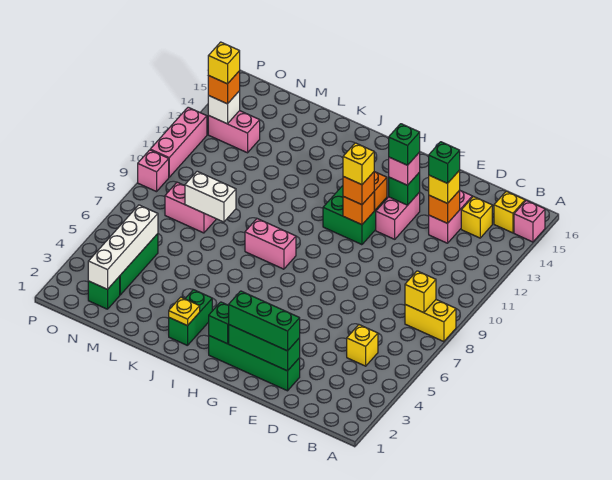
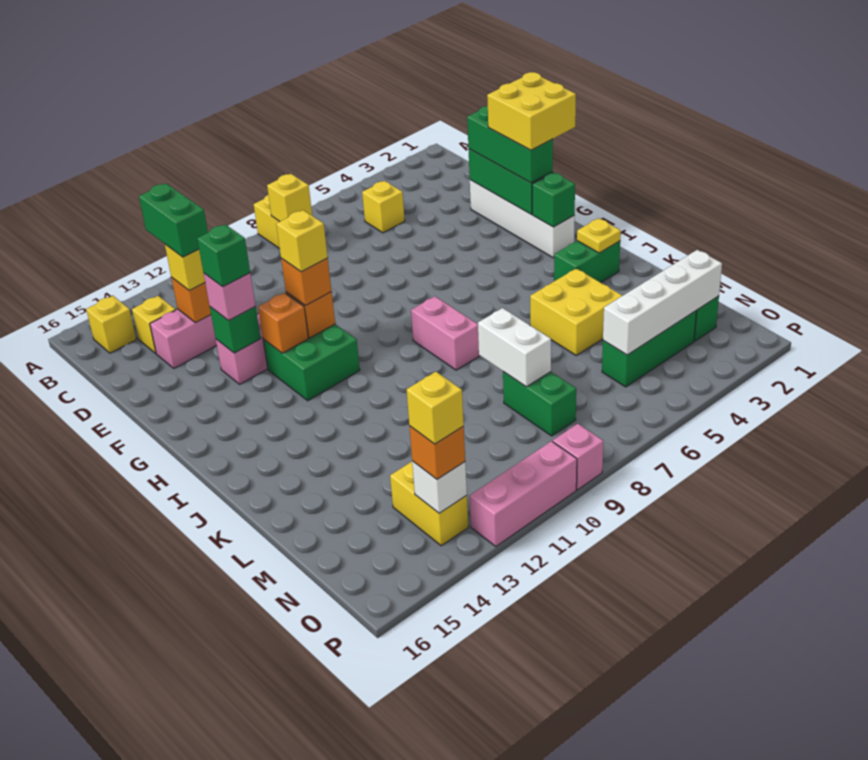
pink brick A15 level 1 -> none
green brick D13 level 4 -> green brick C13:D13 level 4
green brick E2:H2 level 1 -> white brick E2:H2 level 1
none -> yellow brick F1:G2 level 4
none -> yellow brick K4:L5 level 1
pink brick M8:N8 level 1 -> green brick M8:N8 level 1
pink brick N13:O13 level 1 -> yellow brick N13:O13 level 1

